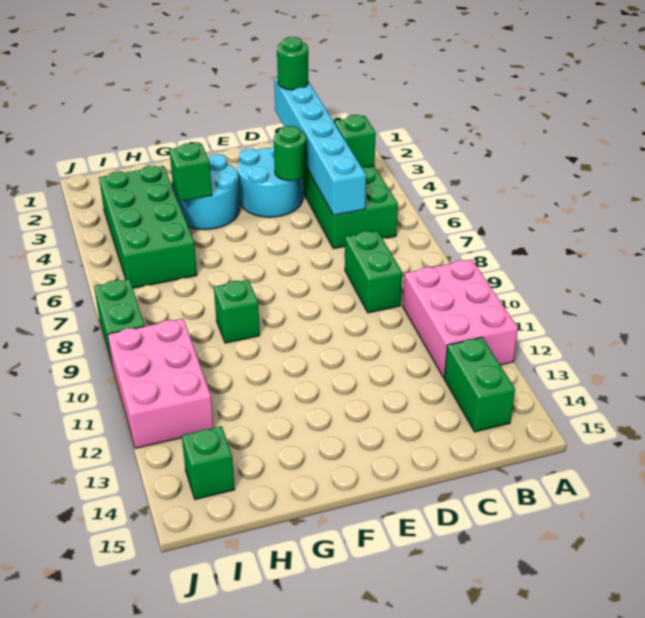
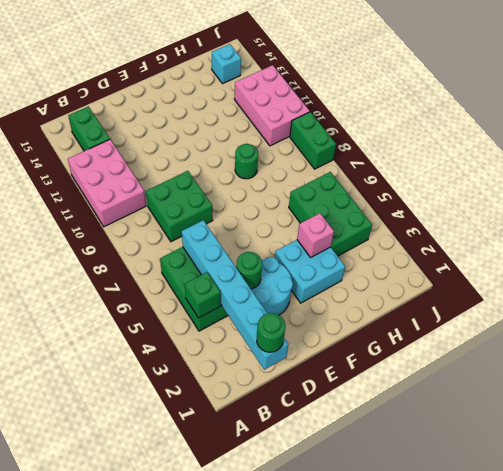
green brick C8:C9 level 1 -> green brick C8:D9 level 1
cyan round brick F3:G4 level 1 -> cyan brick F3:G4 level 1
green brick G4 level 2 -> pink brick G4 level 2
green brick G9 level 1 -> green round brick G9 level 1
green brick H3:I6 level 1 -> green brick H4:I6 level 1
green brick I14 level 1 -> cyan brick I14 level 1

